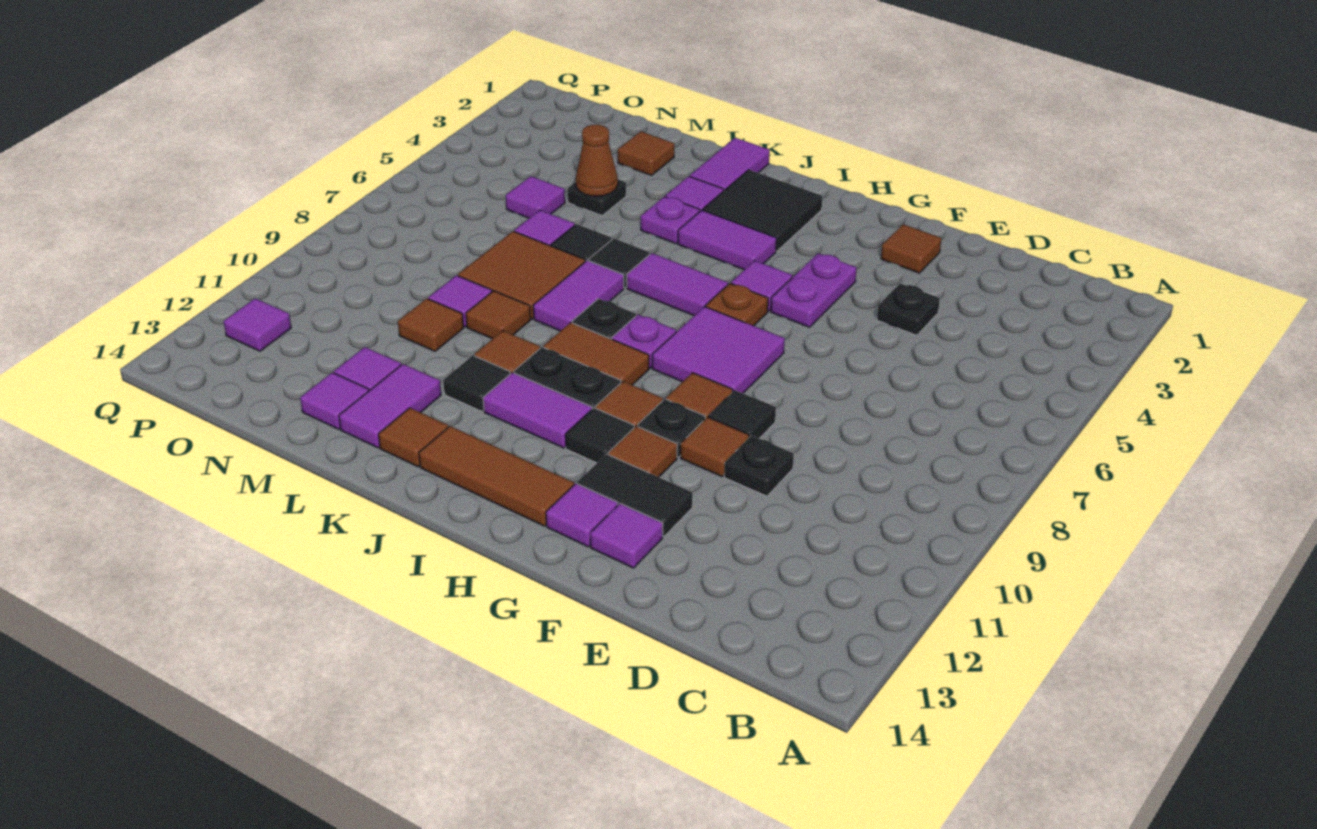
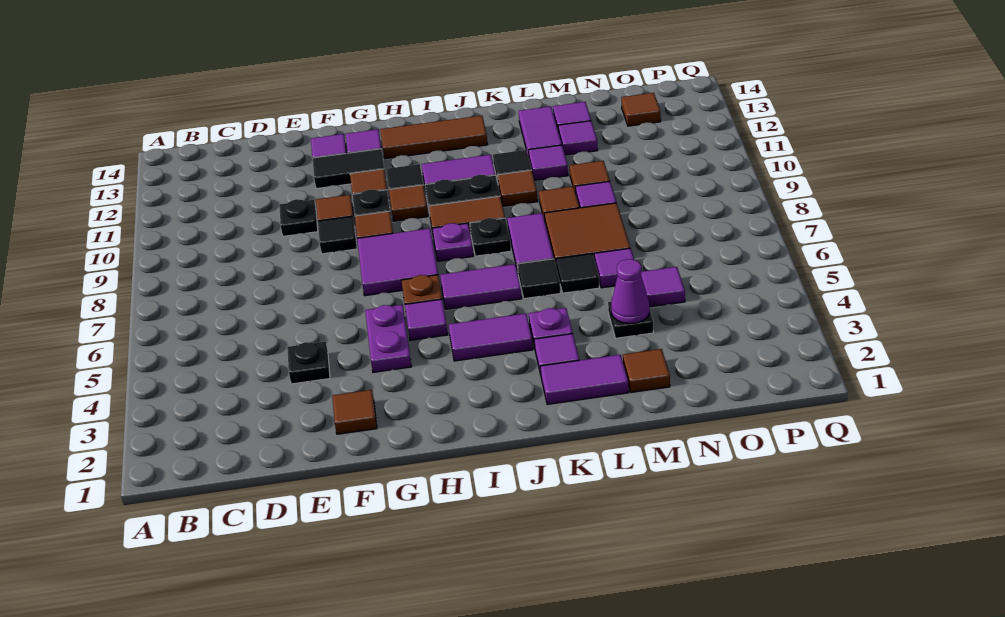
black tile I2:J3 level 1 -> none
purple tile K1:K2 level 1 -> purple tile K2:L2 level 1
brown tile K13 level 1 -> brown tile O13 level 1
brown cone M4 level 2 -> purple cone M4 level 2
purple tile P12 level 1 -> purple tile L11 level 1

